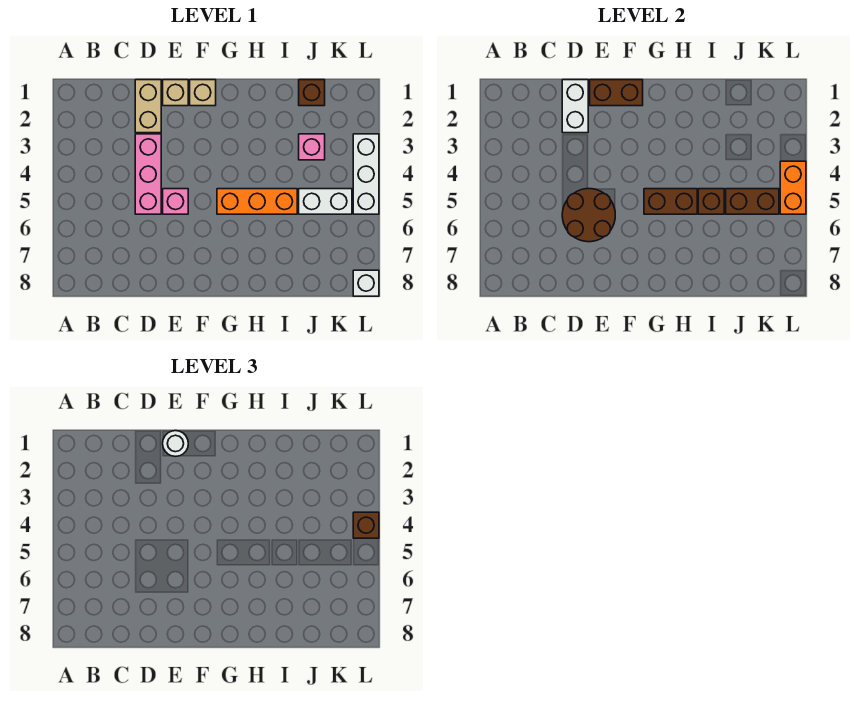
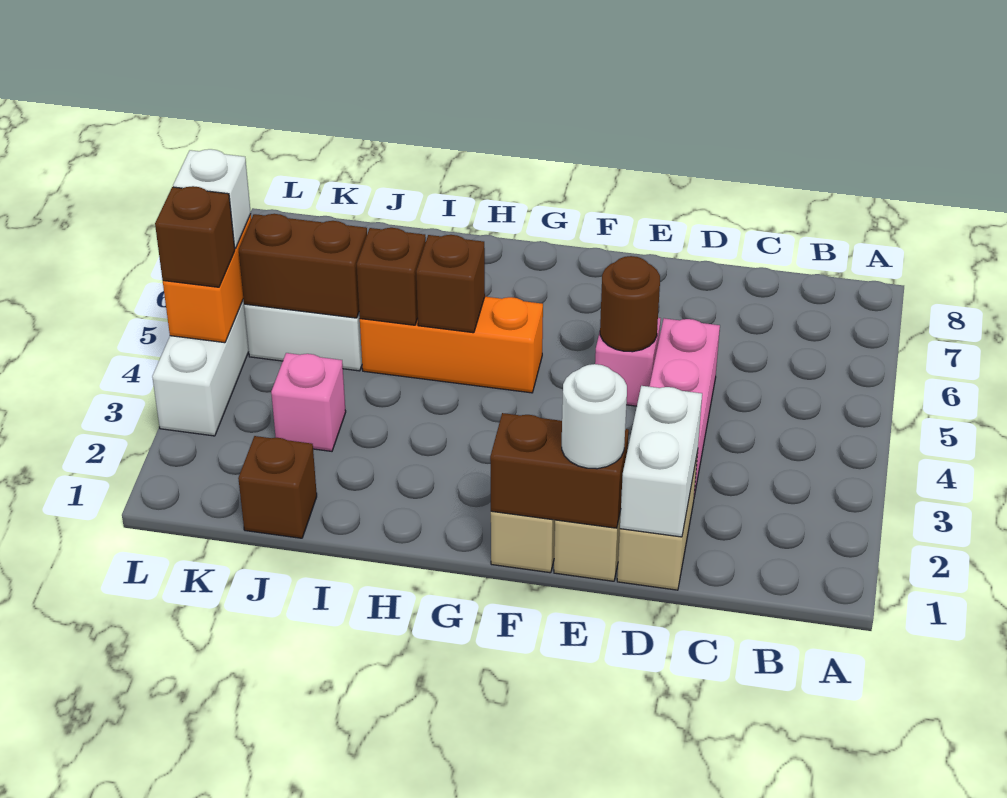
brown round brick D5:E6 level 2 -> brown round brick E5 level 2
brown brick G5:H5 level 2 -> brown brick H5 level 2
white brick L8 level 1 -> white brick L5 level 3

